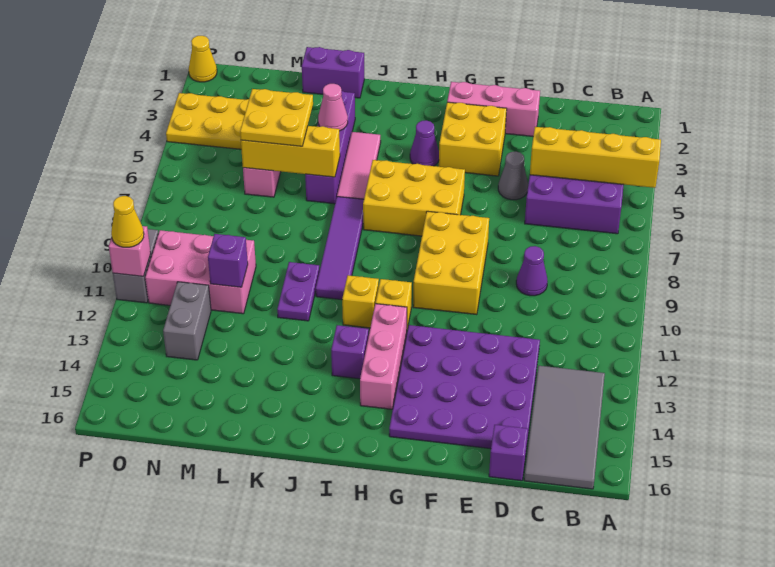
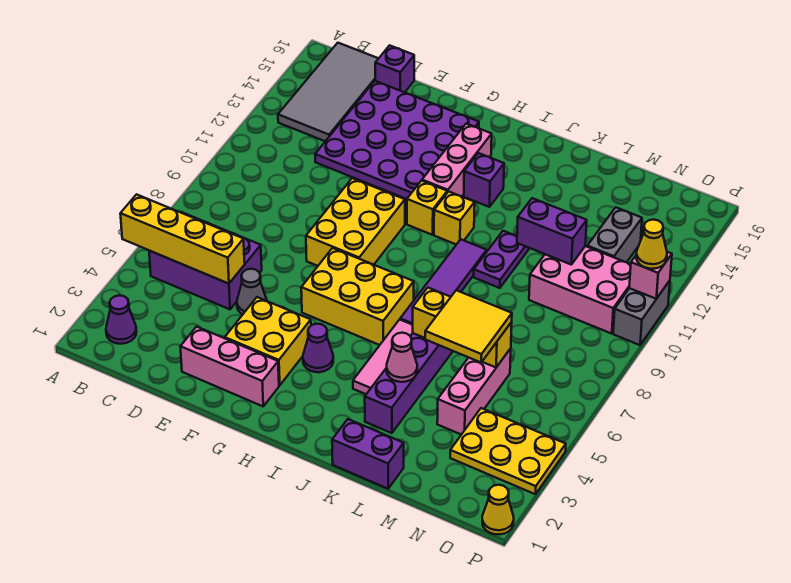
purple cone D9 level 1 -> purple cone B2 level 1
yellow plate L5:M6 level 3 -> yellow tile L5:M6 level 3
purple brick M11 level 2 -> purple brick L11:M11 level 2

